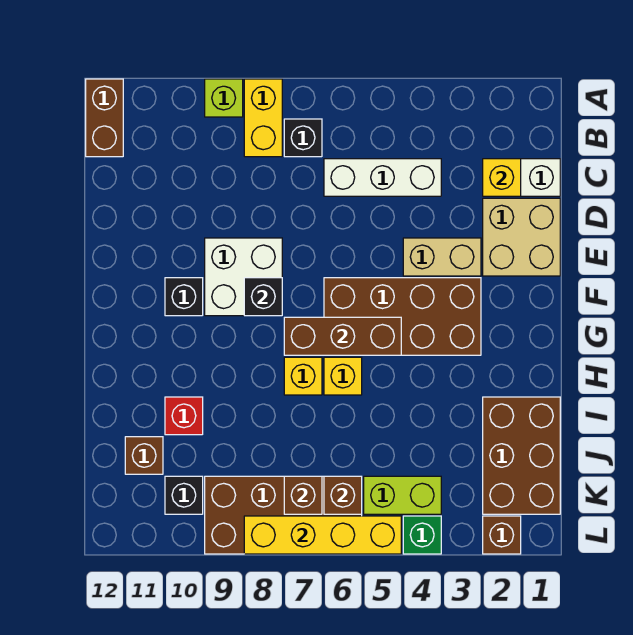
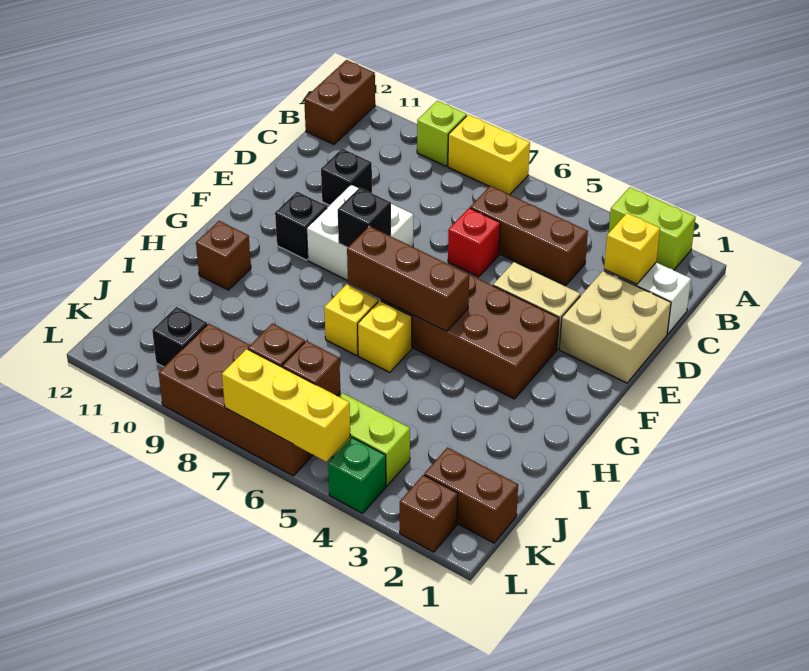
none -> lime brick A2:A3 level 1
yellow brick A8:B8 level 1 -> yellow brick A7:A8 level 1
black brick B7 level 1 -> black brick D10 level 1
white brick C4:C6 level 1 -> brown brick C4:C6 level 1
brown brick I1:K2 level 1 -> brown brick K1:K2 level 1
red brick I10 level 1 -> red brick D6 level 1
brown brick J11 level 1 -> brown brick H11 level 1
yellow brick L5:L8 level 2 -> yellow brick L5:L7 level 2

